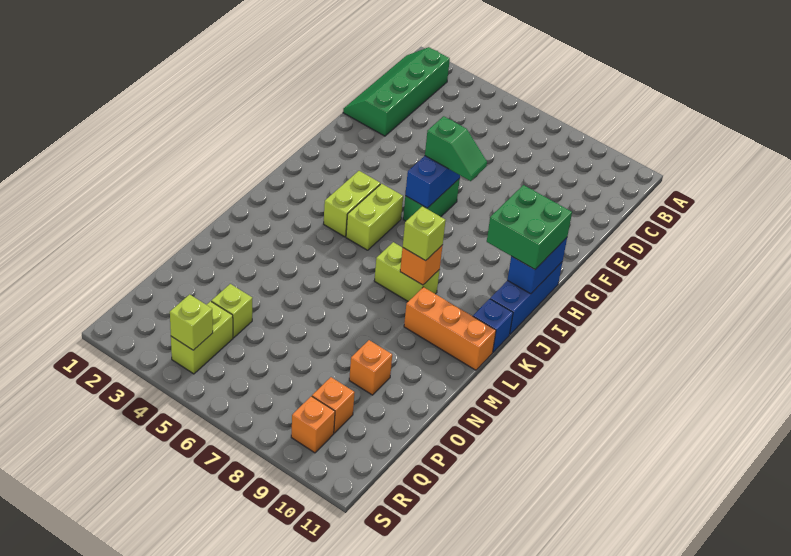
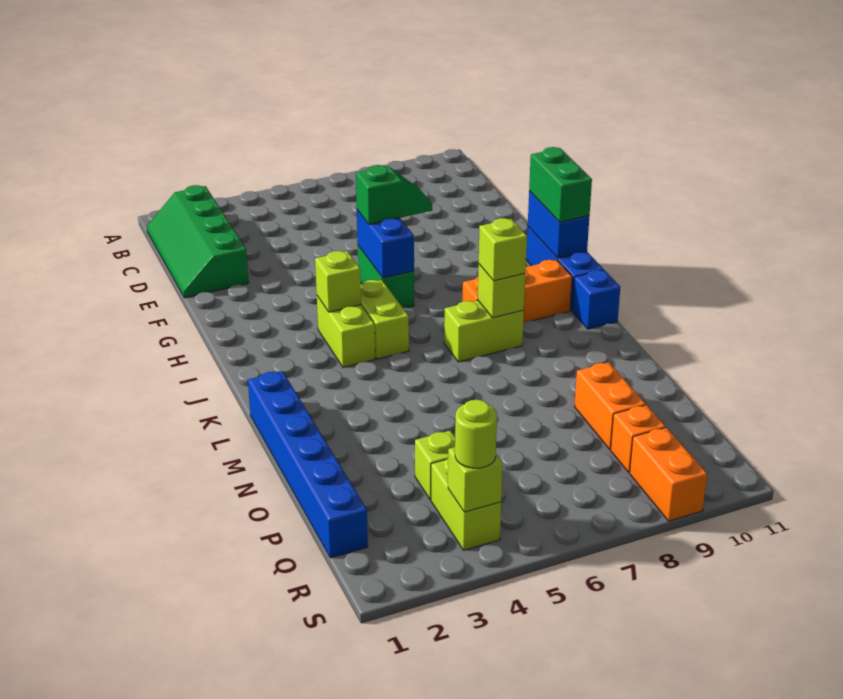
green brick H10:I11 level 3 -> green brick H11:I11 level 3
none -> lime brick I4 level 2
orange brick K8 level 2 -> lime brick K8 level 2
none -> blue brick L1:Q1 level 1
orange brick L9:L11 level 1 -> orange brick J8:J10 level 1
orange brick O9 level 1 -> orange brick O9:P9 level 1
none -> lime round brick R4 level 3
orange brick R9 level 1 -> orange brick R9:S9 level 1

